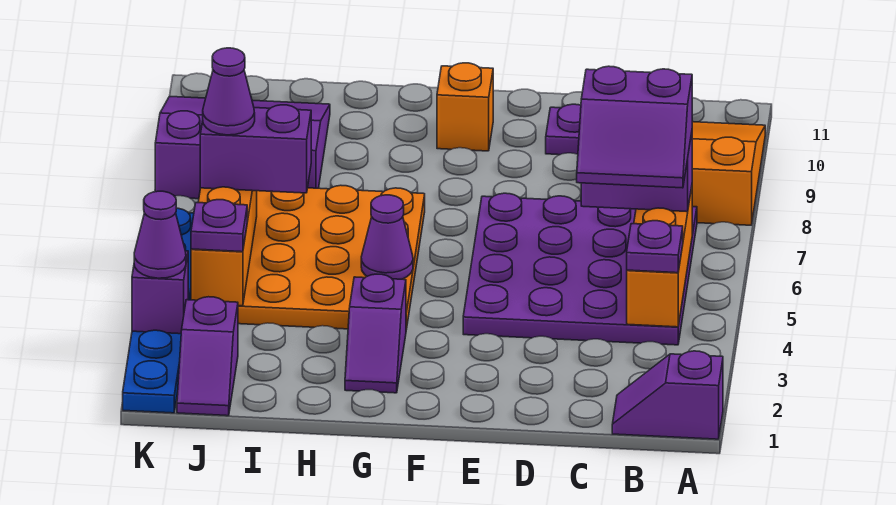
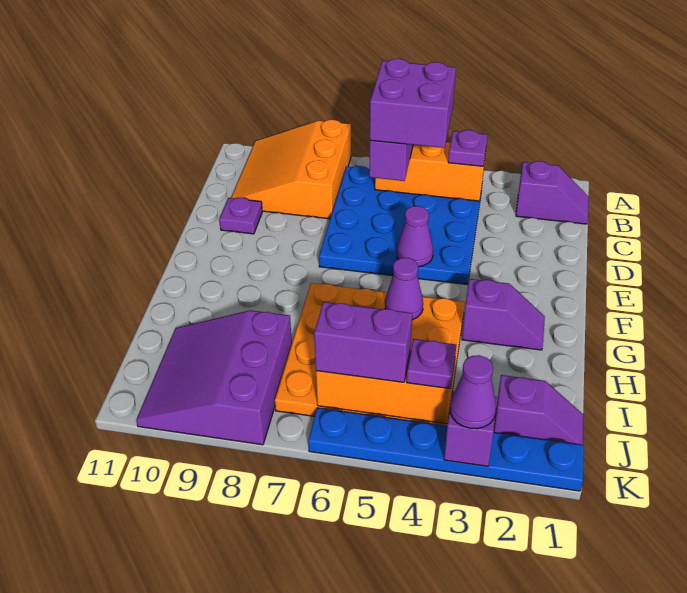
purple slope A1:B1 level 1 top A -> purple slope B1:B2 level 1 top 2
purple plate B4:E7 level 1 -> blue plate B4:E7 level 1
purple slope B5:C6 level 4 top 6 -> purple brick B5:C6 level 4
orange brick F10 level 1 -> none
purple brick I6:J6 level 3 -> purple brick J5:J6 level 3
purple cone J6 level 4 -> purple cone E5 level 2

